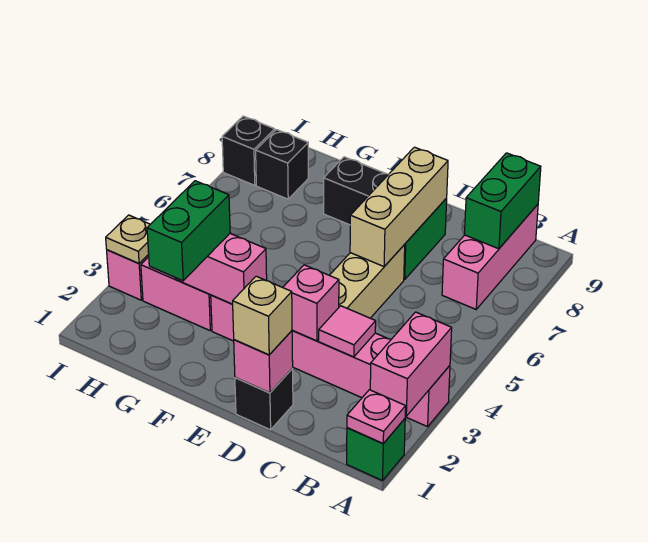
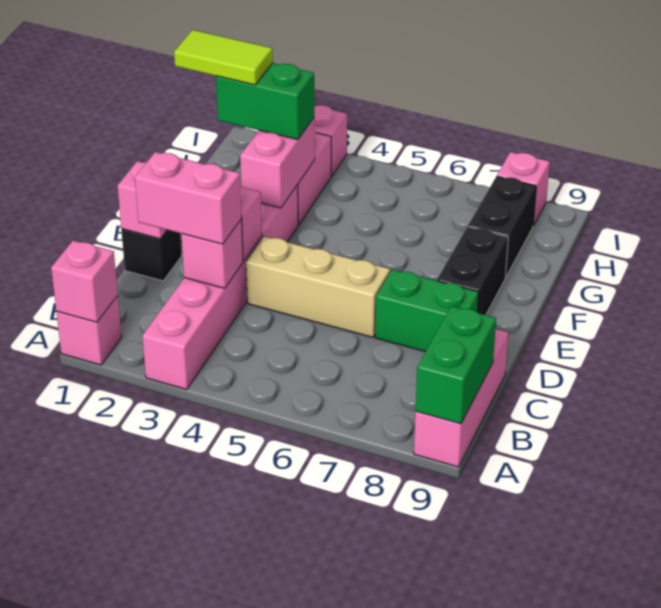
green brick A1 level 1 -> pink brick A1 level 1
pink plate A1 level 2 -> pink brick A1 level 2
pink brick A2:A3 level 2 -> pink brick C2:C3 level 3
pink brick B7:B9 level 1 -> pink brick A9:C9 level 1
green brick B8:B9 level 2 -> green brick A9:B9 level 2
pink tile C3 level 2 -> pink brick C3 level 2
tan brick D1 level 3 -> none
tan brick D6:D8 level 2 -> none
none -> lime tile G1:G2 level 4
black brick H8 level 1 -> black brick G8:H8 level 1
tan plate I3 level 2 -> none
black brick I8 level 1 -> pink brick I8 level 1

